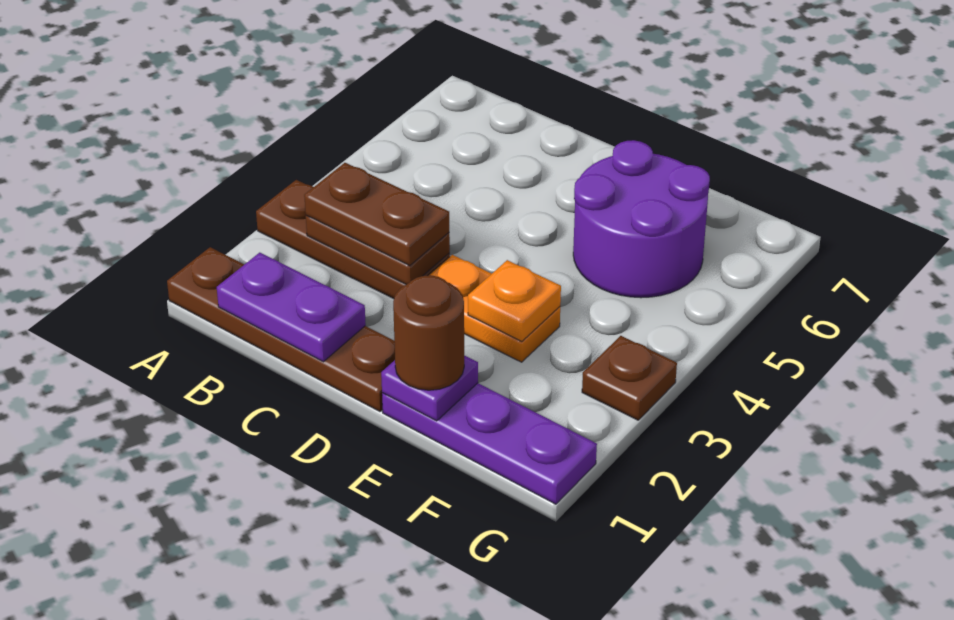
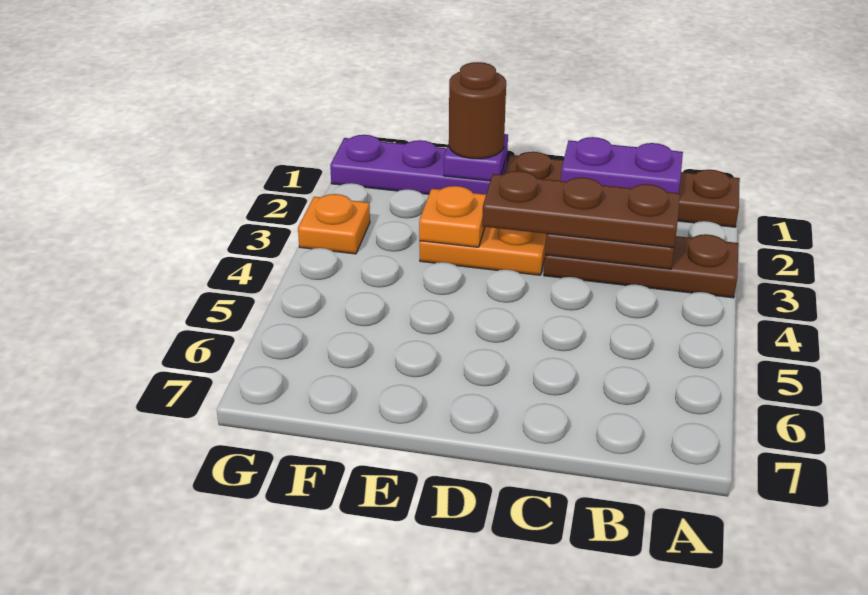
brown plate B3:C3 level 3 -> brown plate B3:D3 level 3
purple round brick E5:F6 level 1 -> none
brown plate G3 level 1 -> orange plate G3 level 1

